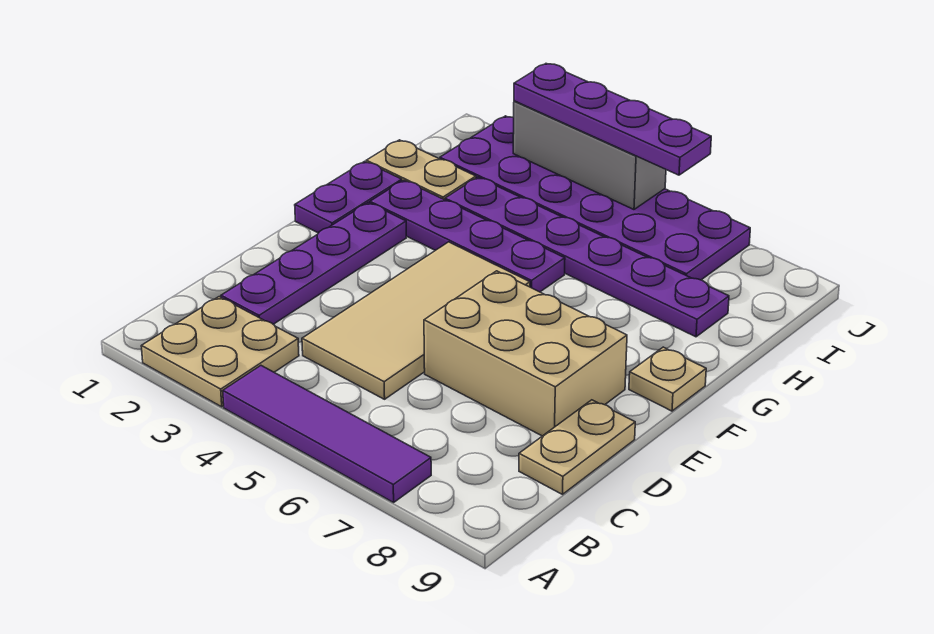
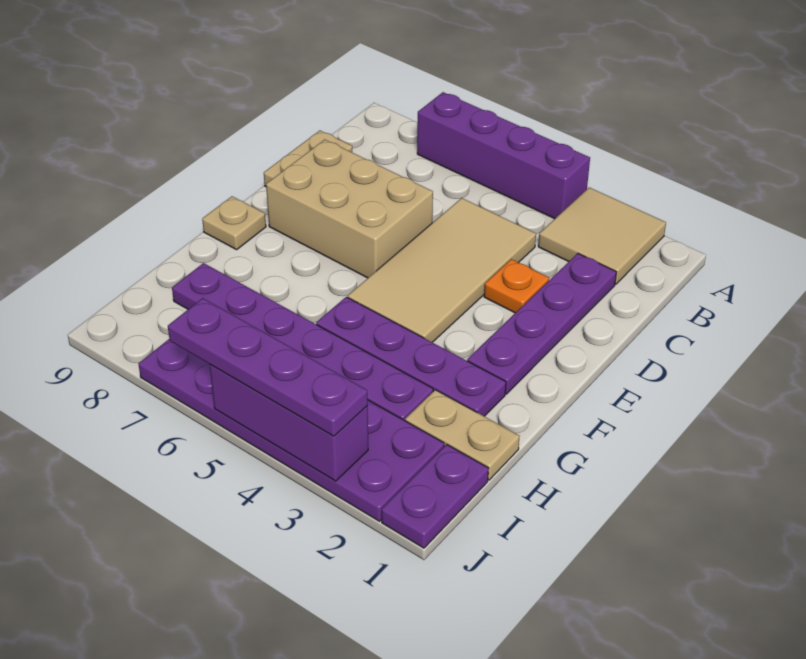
tan plate A2:B3 level 1 -> tan tile A2:B3 level 1
purple tile A4:A7 level 1 -> purple brick A4:A7 level 1
none -> orange plate D3 level 1
purple plate F1:G1 level 1 -> purple plate I1:J1 level 1
grey brick J3:J5 level 2 -> purple brick J3:J5 level 2

